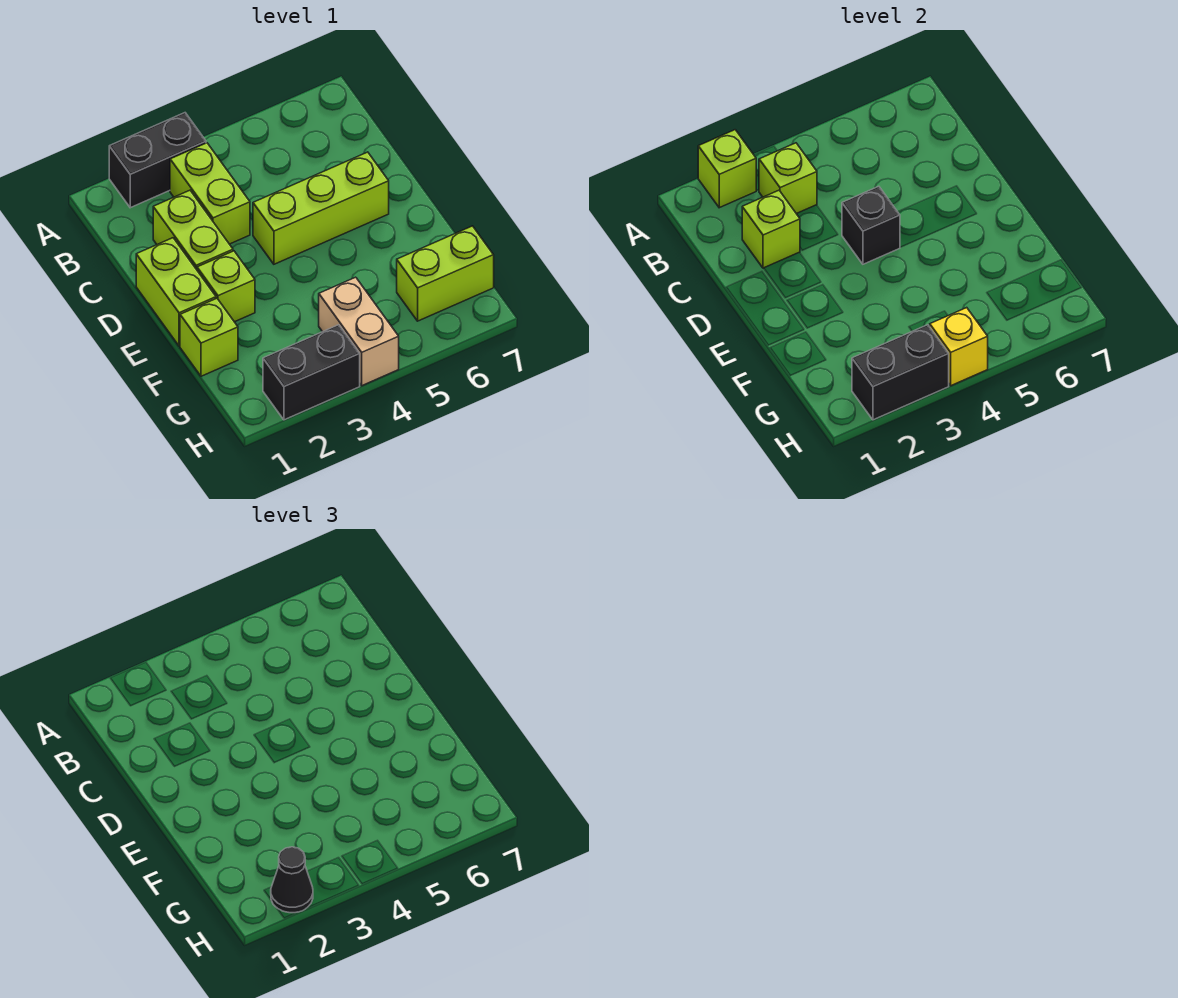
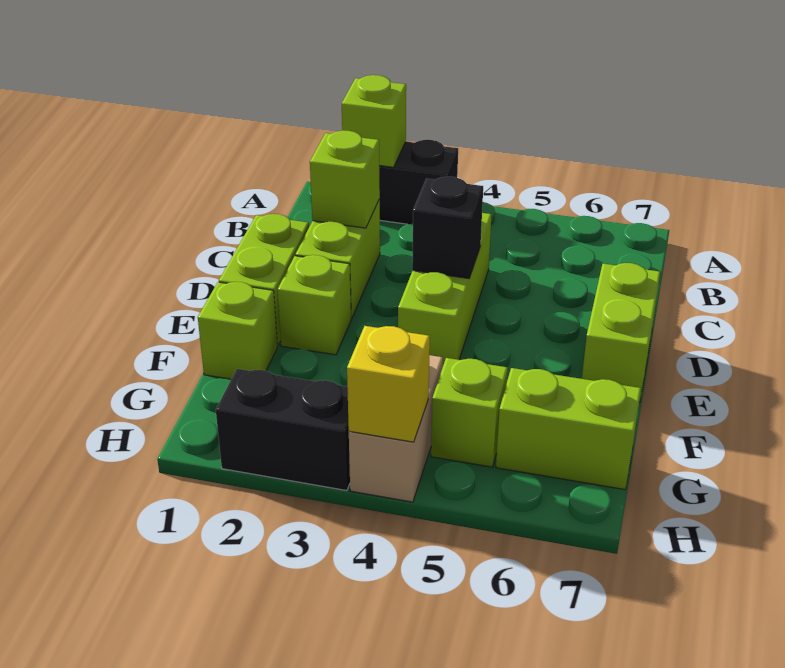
lime brick B3:C3 level 1 -> lime brick D7:E7 level 1
lime brick B3 level 2 -> lime brick G5 level 1
lime brick D4:D6 level 1 -> lime brick C4:E4 level 1
black brick H2:H3 level 2 -> none
black cone H2 level 3 -> none

